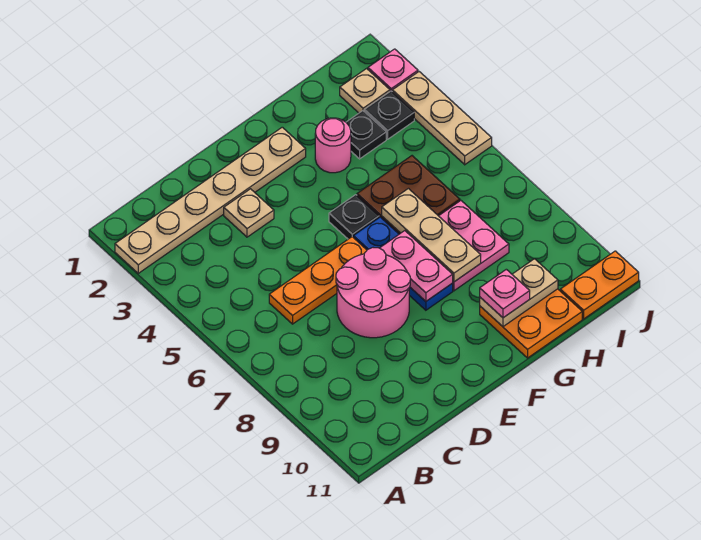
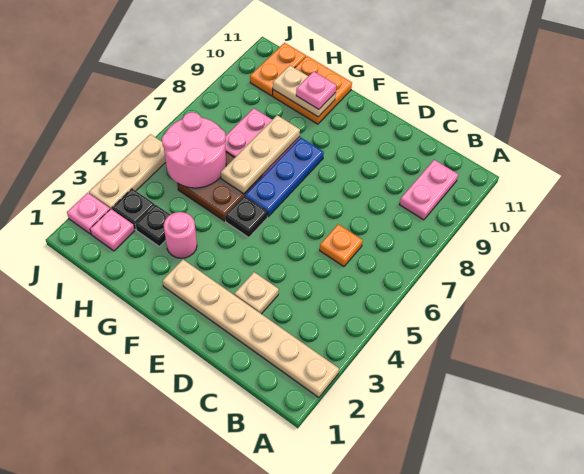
orange plate C6:E6 level 1 -> orange plate C6 level 1
pink round brick D7:E8 level 1 -> pink round brick H5:I6 level 2
pink plate F7:F8 level 2 -> pink plate B9:B10 level 1
tan plate I2 level 1 -> pink plate I2 level 1
orange plate I11:J11 level 1 -> orange plate I10:I11 level 1

